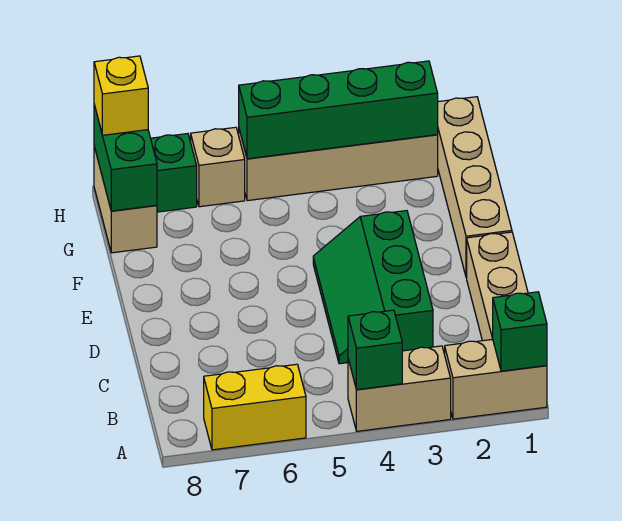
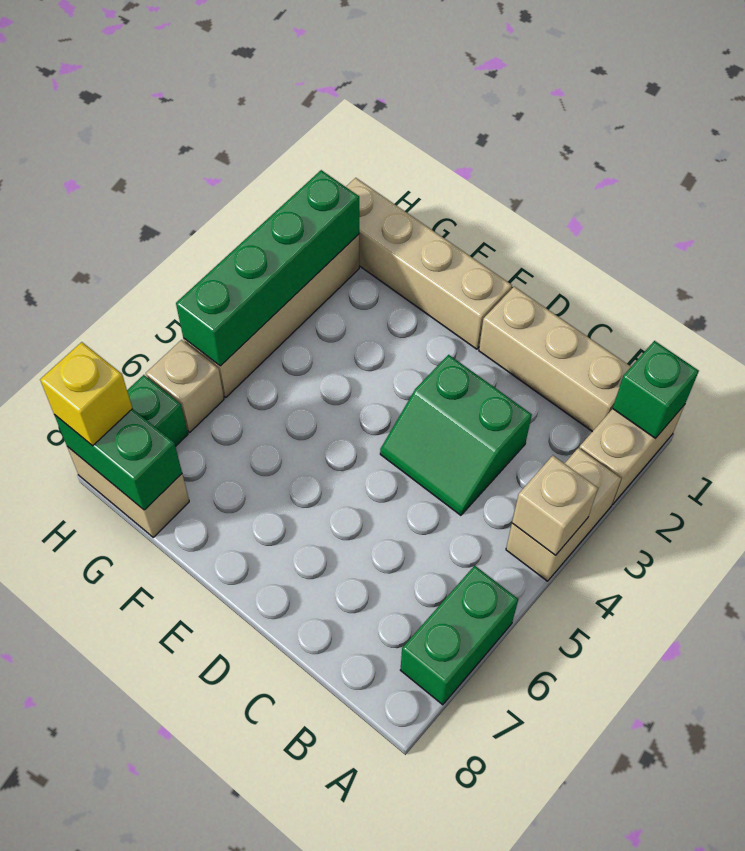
green brick A4 level 2 -> tan brick A4 level 2
yellow brick A6:A7 level 1 -> green brick A6:A7 level 1
green slope C3:E4 level 1 top 3 -> green slope C3:D4 level 1 top 3

